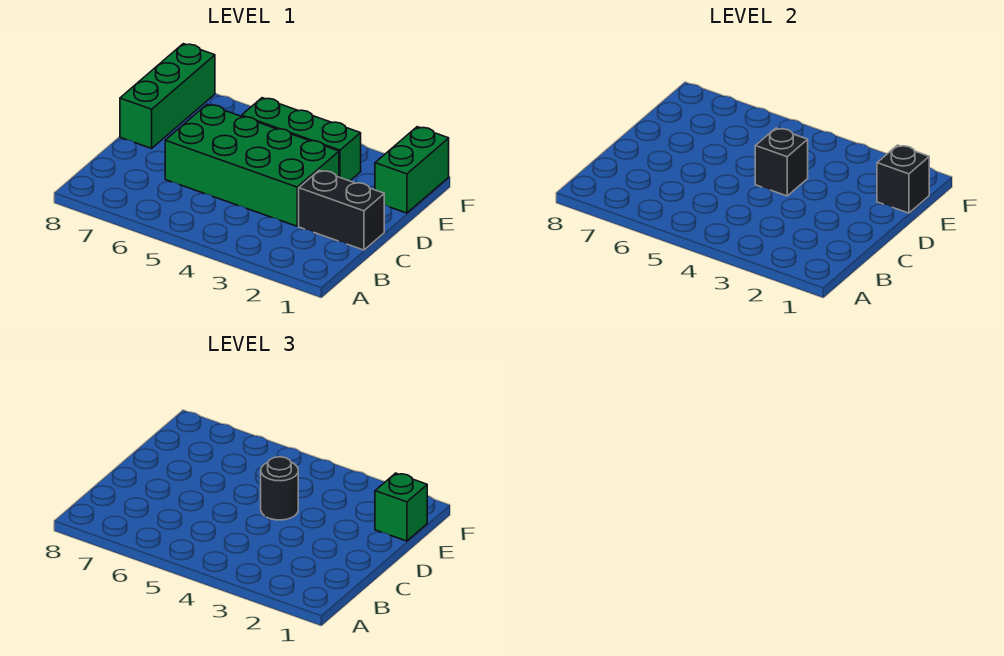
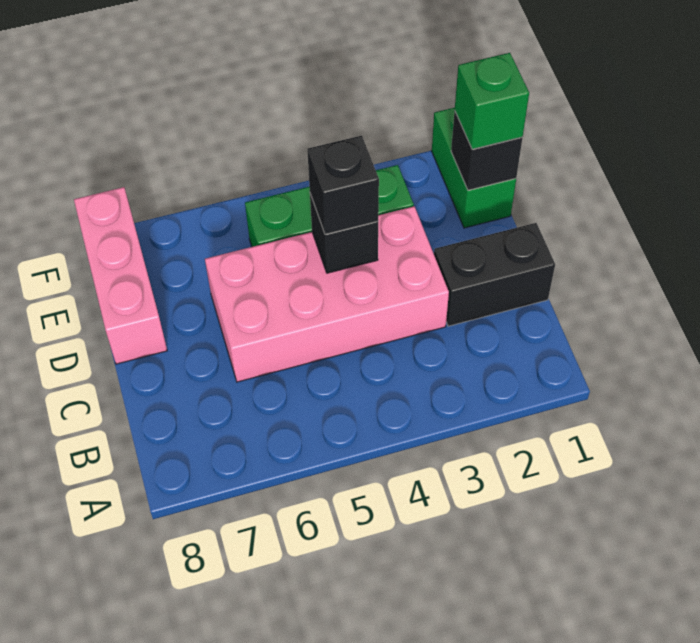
green brick C3:D6 level 1 -> pink brick C3:D6 level 1
black round brick D4 level 3 -> black brick D4 level 3
green brick D8:F8 level 1 -> pink brick D8:F8 level 1

